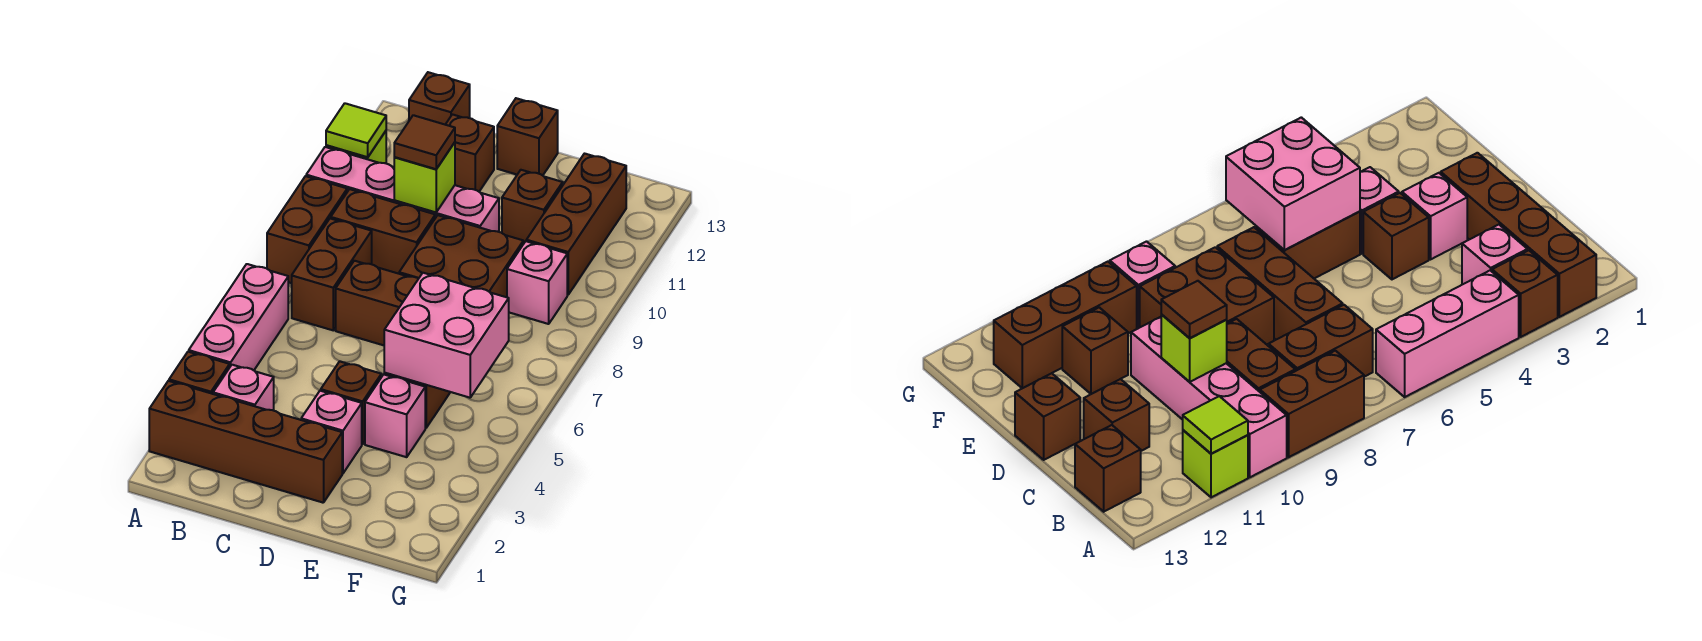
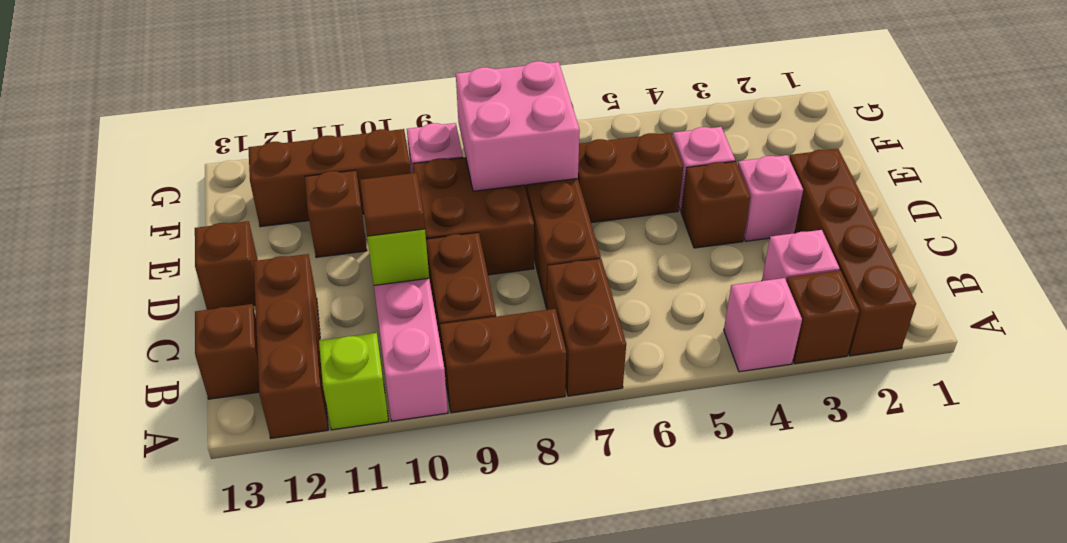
pink brick A4:A6 level 1 -> pink brick A4 level 1
lime tile A11 level 2 -> none
brown brick B7:B8 level 1 -> brown brick A7:B7 level 1
brown brick C12 level 1 -> brown brick A12:C12 level 1
pink brick E5:F6 level 2 -> pink brick E7:F8 level 2

